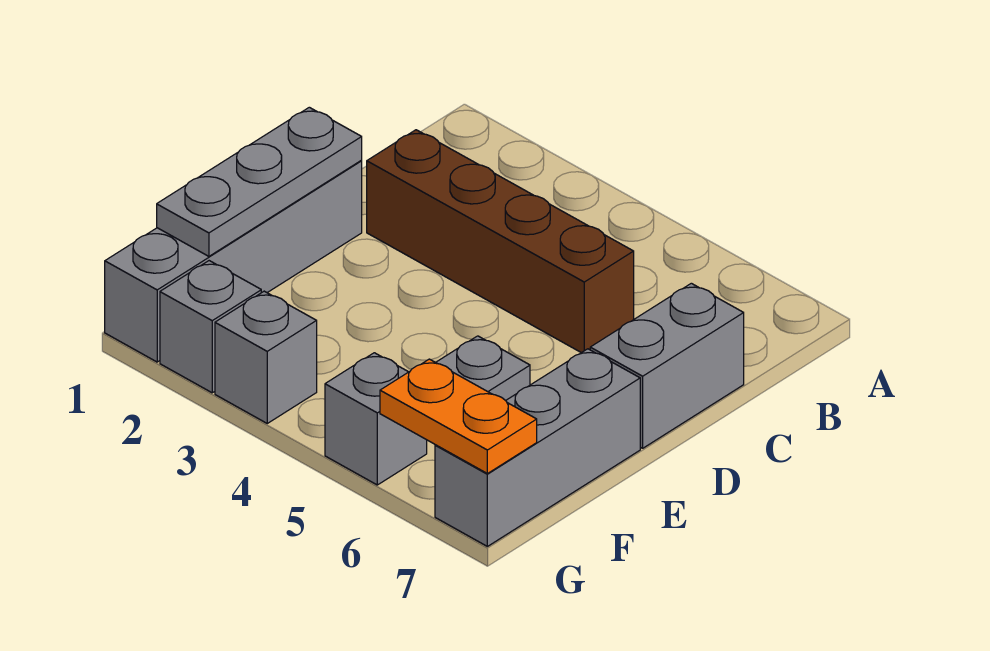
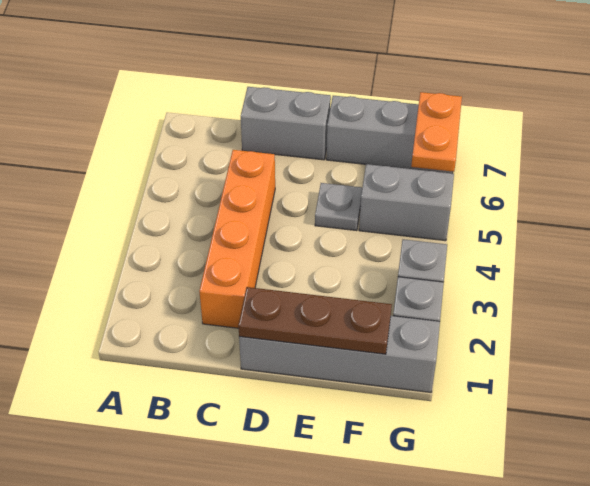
brown brick C2:C5 level 1 -> orange brick C2:C5 level 1
grey plate D1:F1 level 2 -> brown plate D1:F1 level 2
grey brick G5 level 1 -> grey brick F5:G5 level 1

